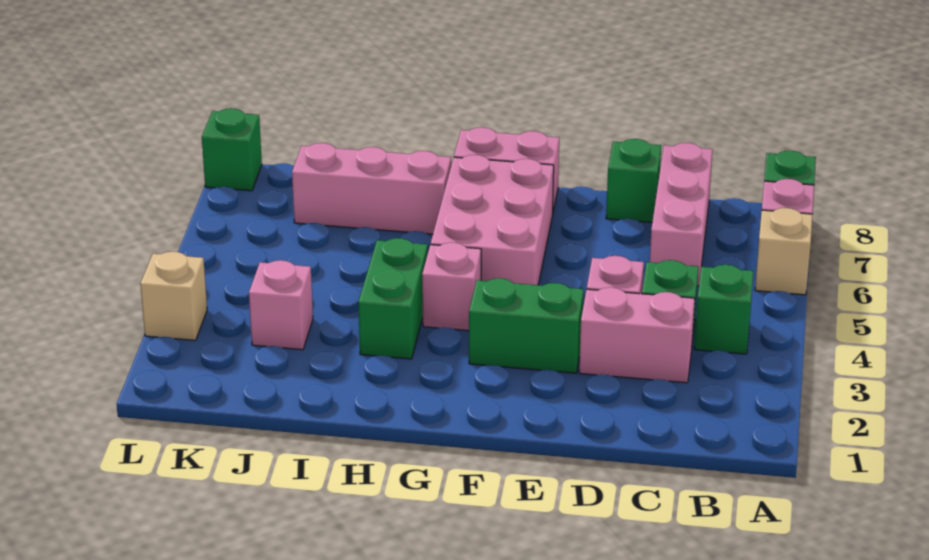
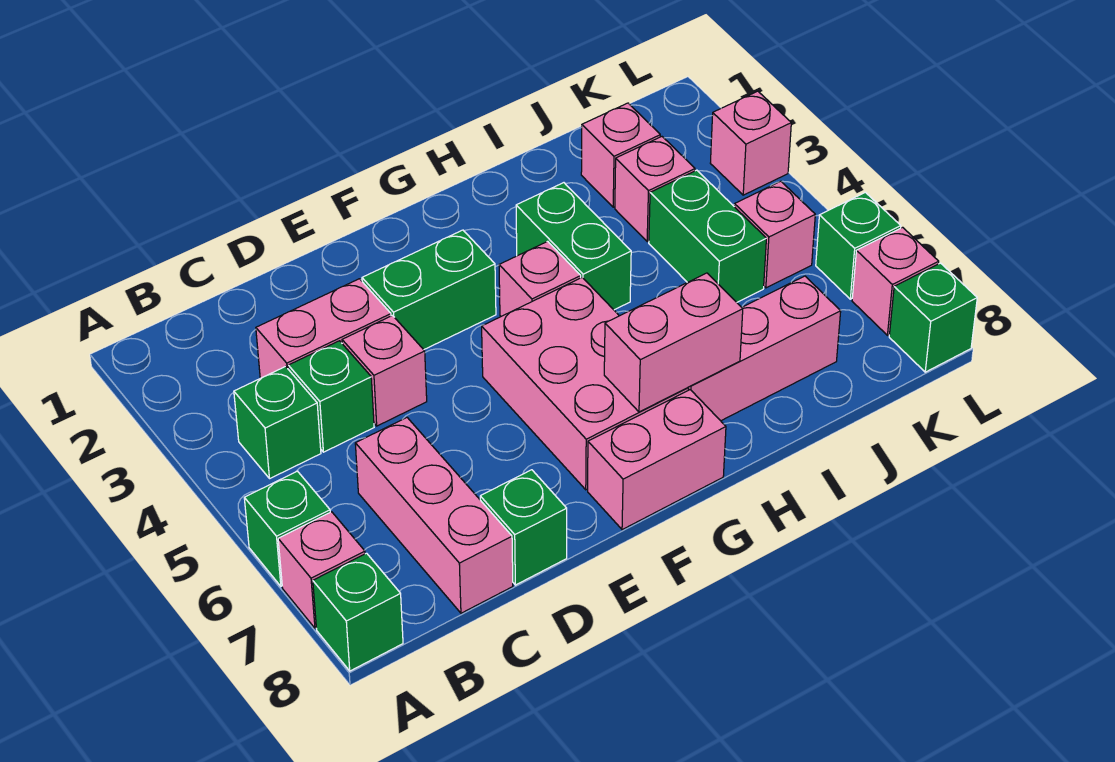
tan brick A6 level 1 -> green brick A6 level 1
none -> pink brick G7:H7 level 2
none -> pink brick J2 level 1
none -> green brick J4:J5 level 1
none -> pink brick K5 level 1
tan brick L3 level 1 -> pink brick L3 level 1
none -> green brick L6 level 1
none -> pink brick L7 level 1

